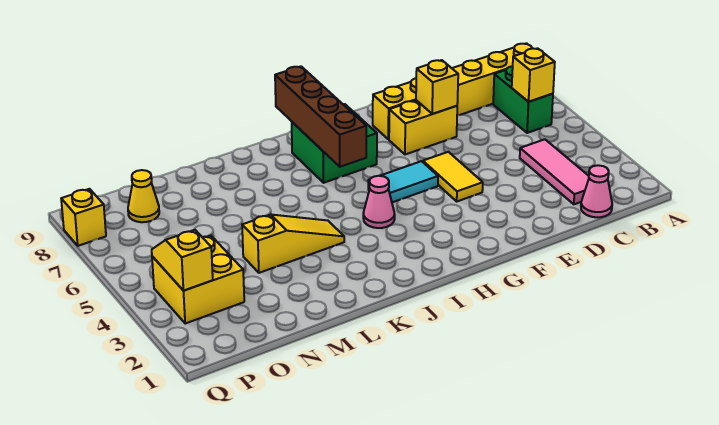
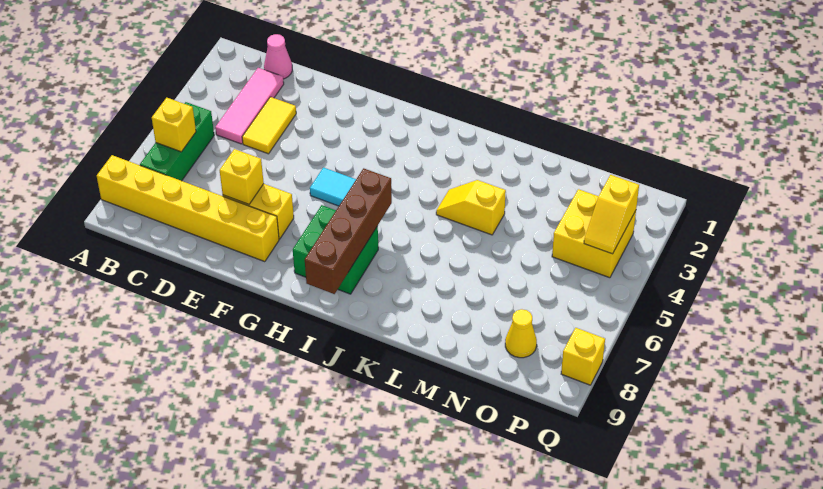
green brick B6:B7 level 1 -> green brick B5:B7 level 1
yellow tile F4:F5 level 1 -> yellow tile D3:D4 level 1
pink cone I4 level 1 -> none
yellow slope K4:M4 level 1 top M -> yellow slope K4:L4 level 1 top L

